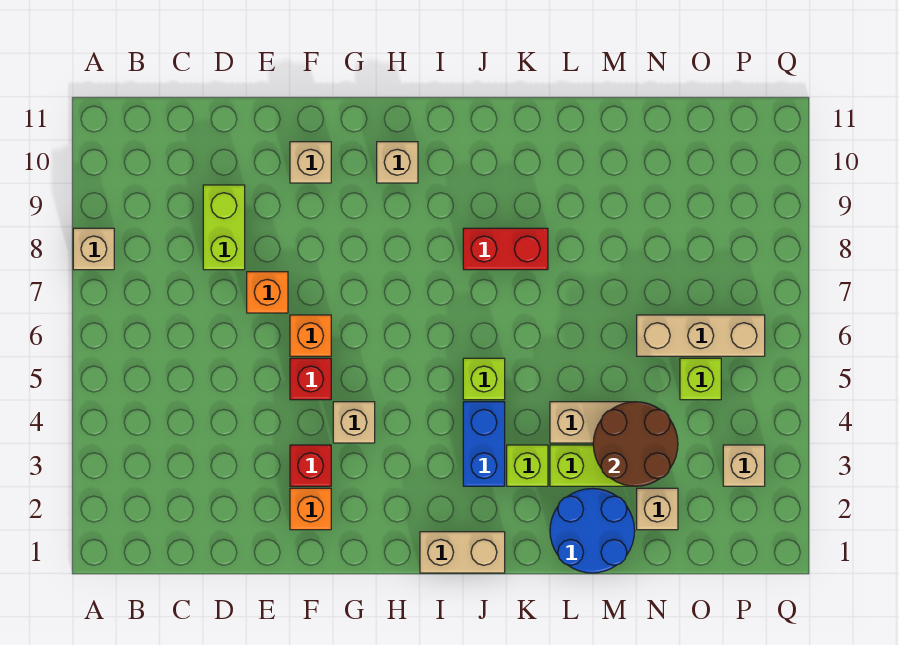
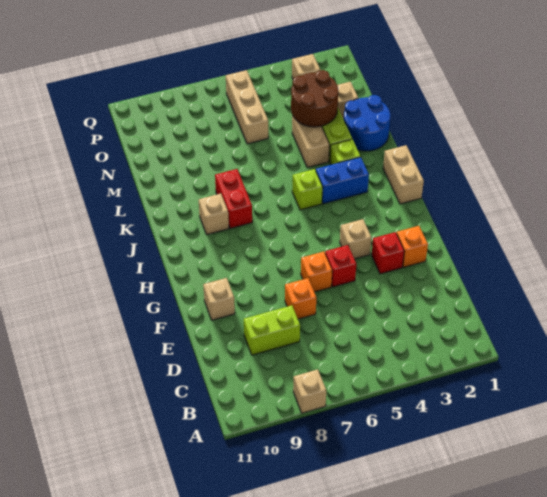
tan brick H10 level 1 -> tan brick J9 level 1
lime brick O5 level 1 -> none

